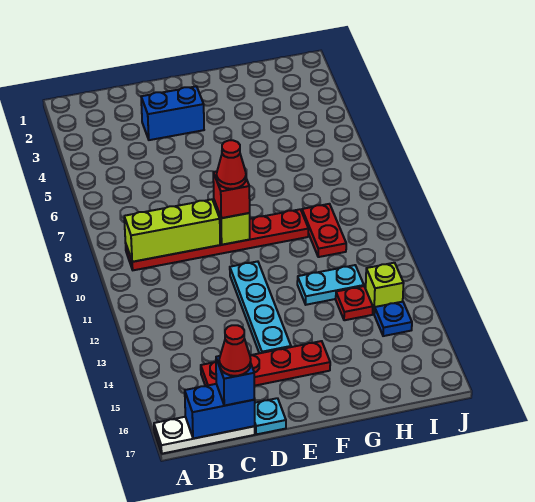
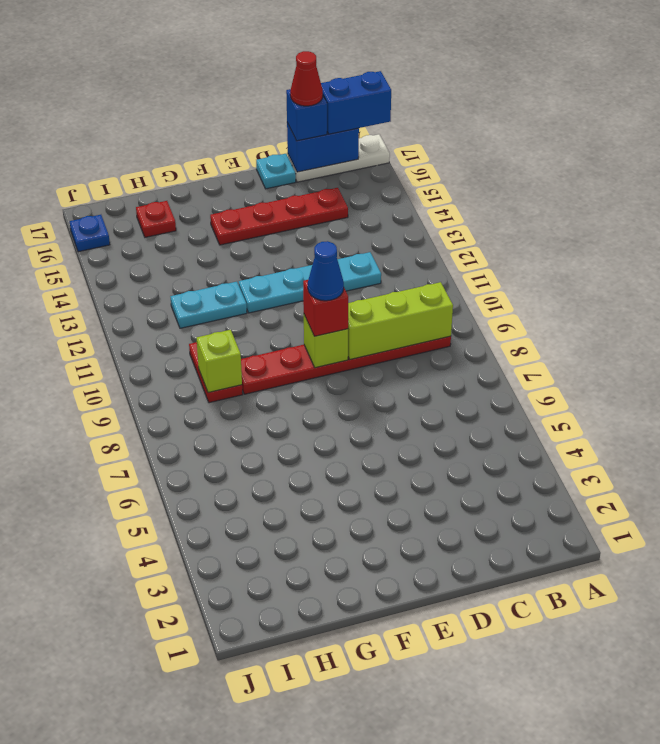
blue brick D3:E3 level 1 -> blue brick A17:B17 level 3
red cone E9 level 4 -> blue cone E9 level 4
cyan plate E11:E14 level 1 -> cyan plate C12:F12 level 1
red plate H13 level 1 -> red plate H16 level 1
lime brick I13 level 1 -> lime brick H9 level 2
blue plate I14 level 1 -> blue plate J16 level 1

